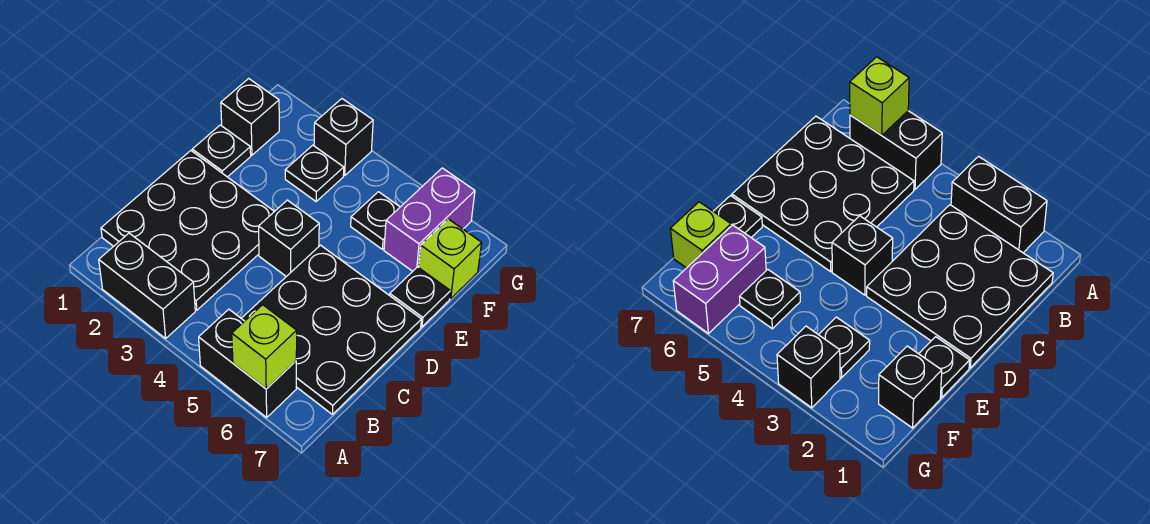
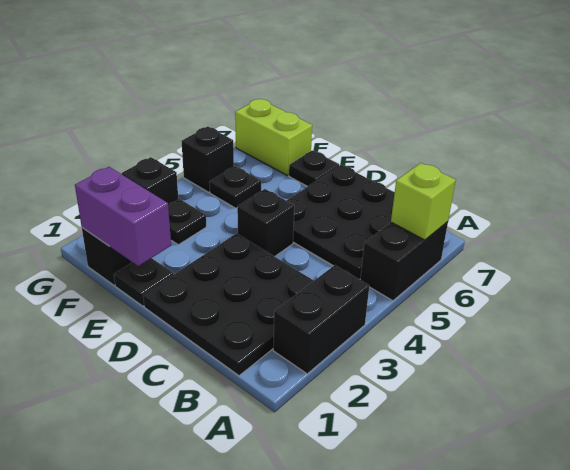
purple brick F6:G6 level 1 -> purple brick E1:F1 level 2
lime brick F7 level 1 -> lime brick F7:G7 level 1
none -> black brick G5 level 1

